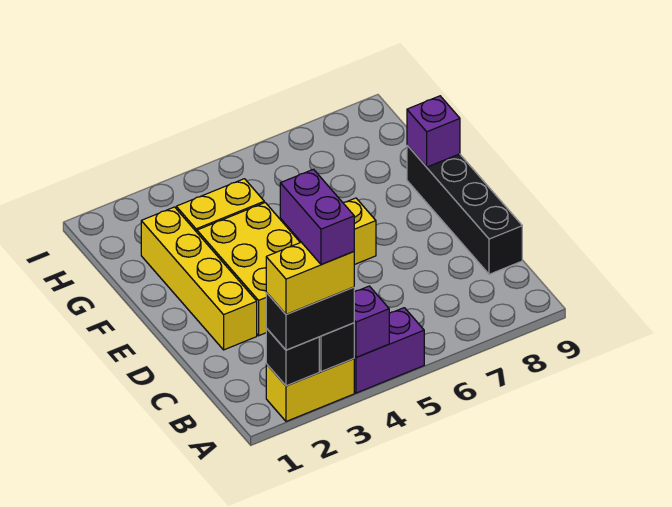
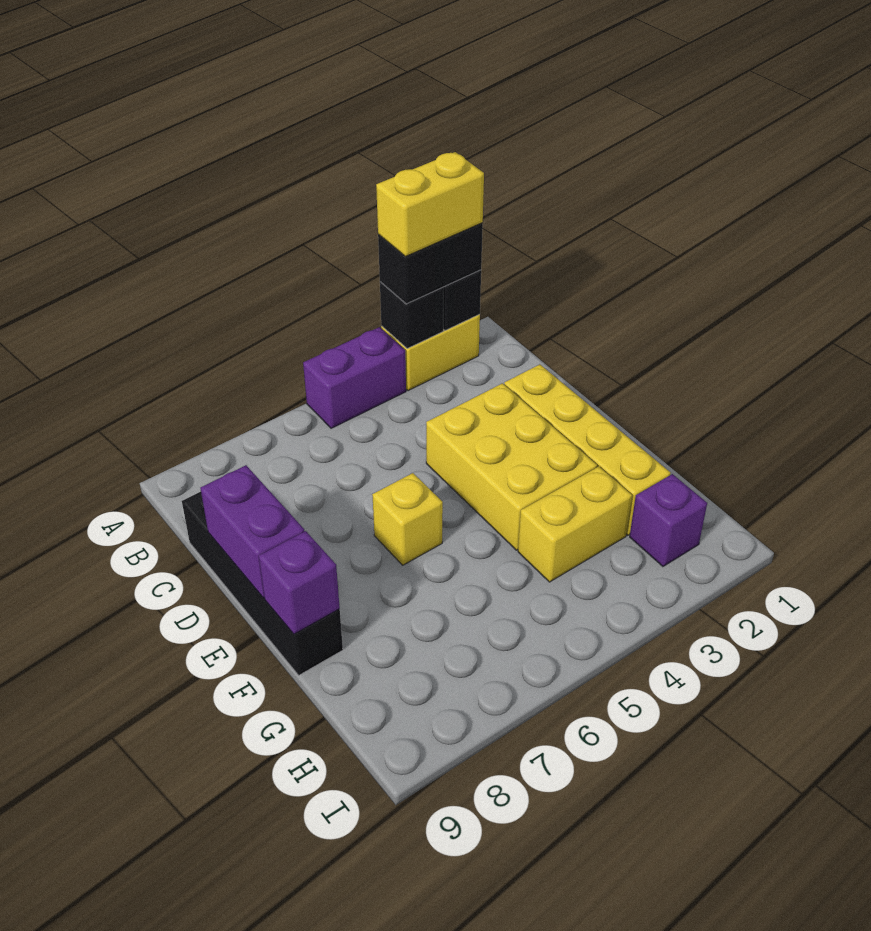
purple brick A3:B3 level 5 -> purple brick D9:E9 level 2
purple brick A4 level 2 -> purple brick H2 level 1

